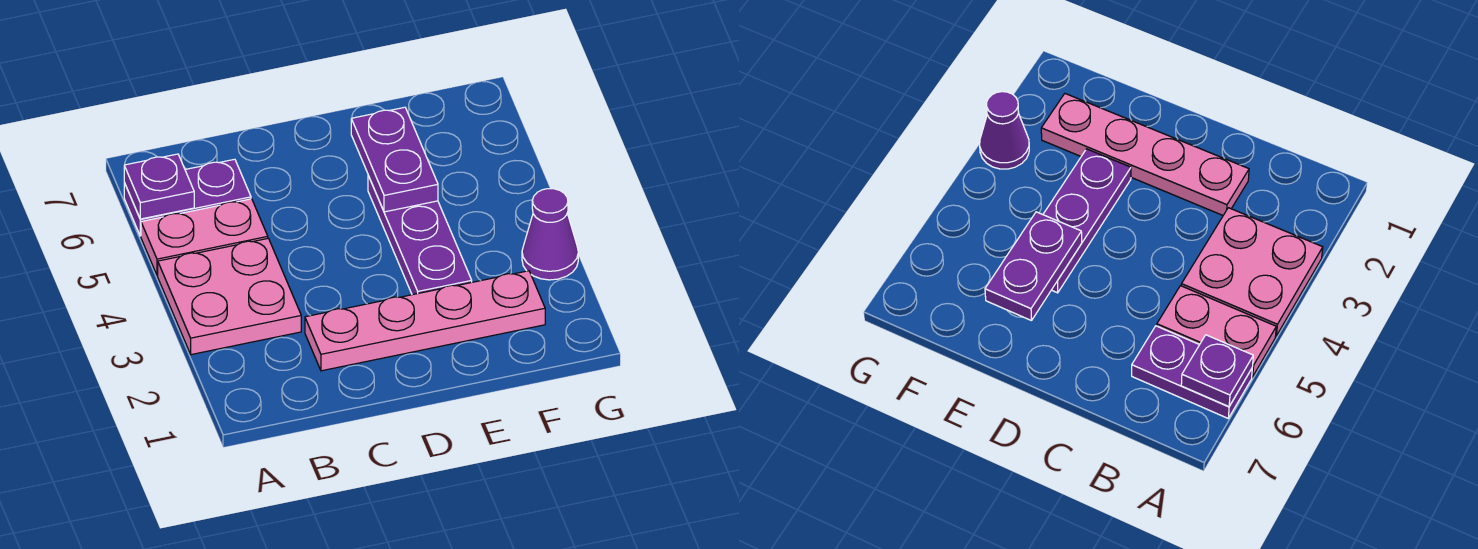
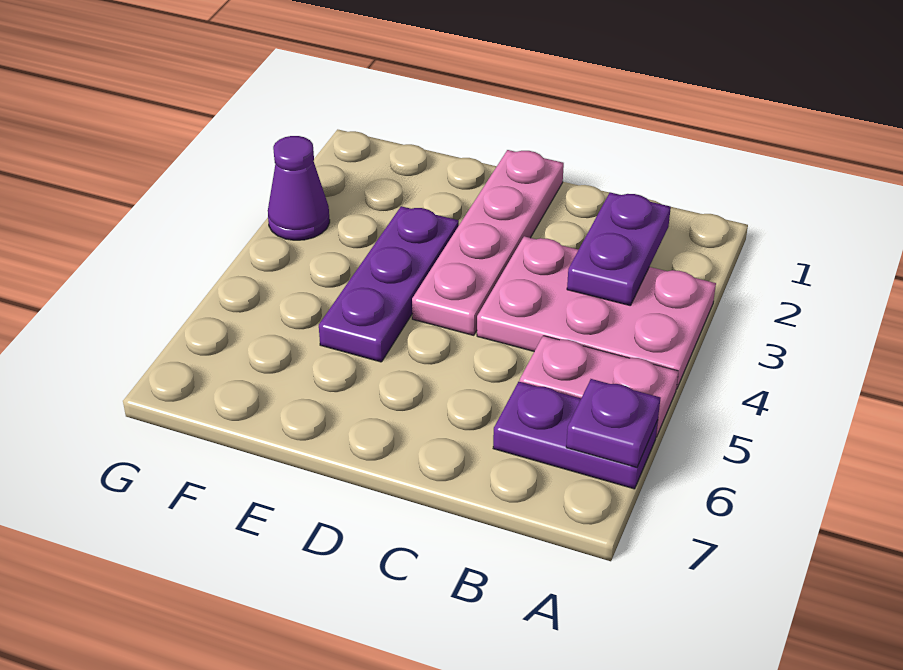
pink plate A3:B4 level 1 -> pink plate A3:C4 level 1
pink plate C2:F2 level 1 -> pink plate D1:D4 level 1
purple plate E5:E6 level 2 -> purple plate B2:B3 level 2

